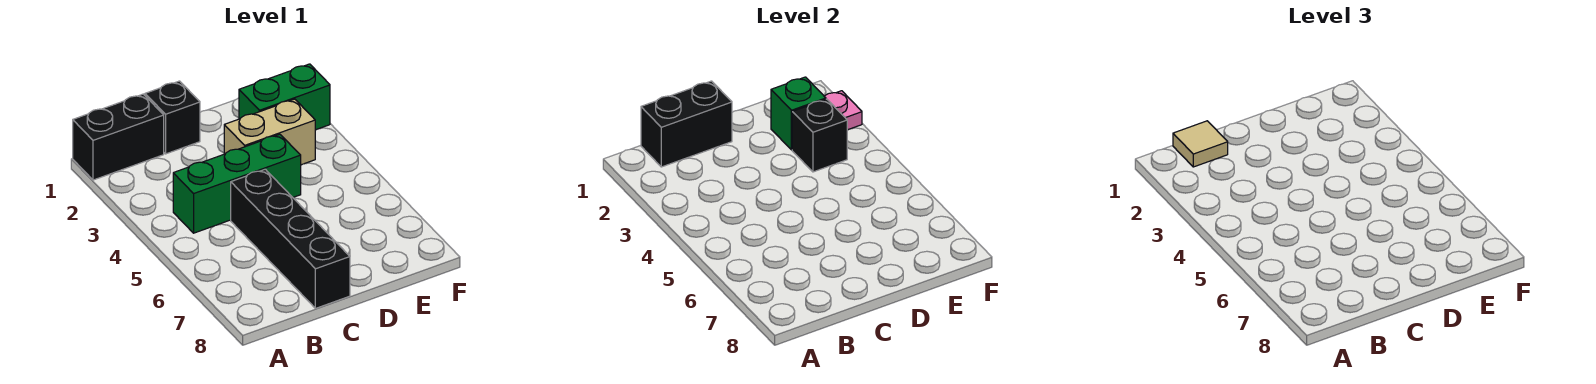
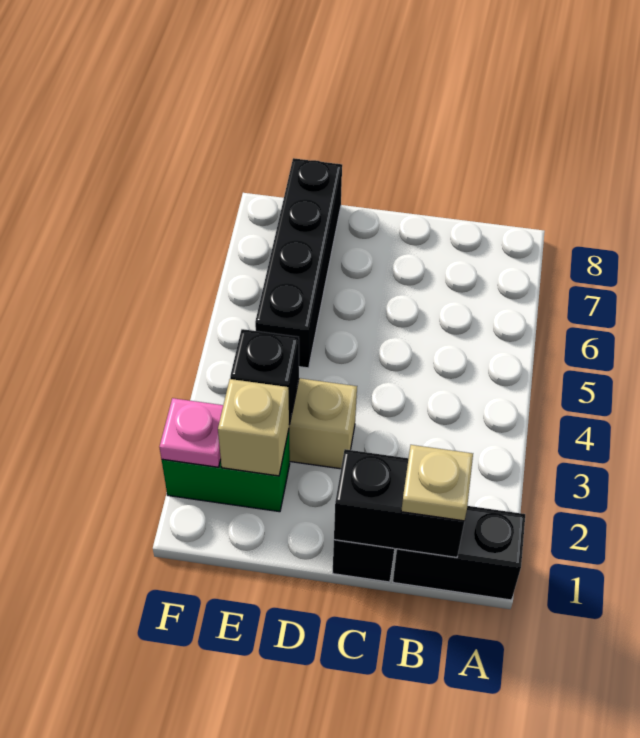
tan tile B1 level 3 -> tan plate B1 level 3
green brick B4:D4 level 1 -> none
black brick C5:C8 level 1 -> black brick E5:E8 level 1
green brick E2 level 2 -> tan brick E2 level 2

